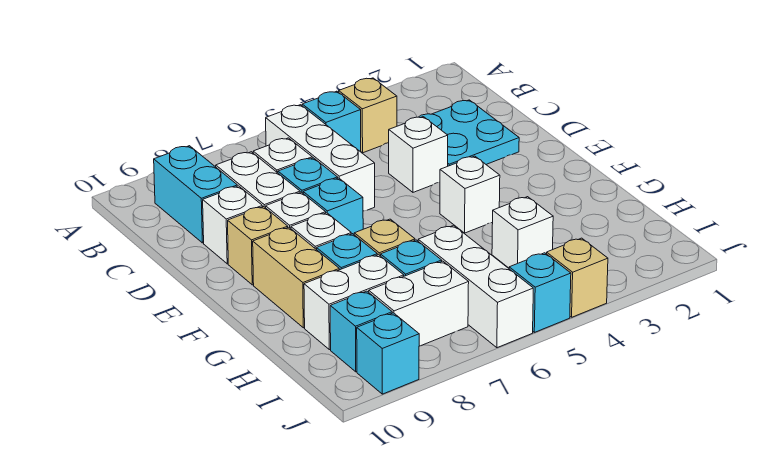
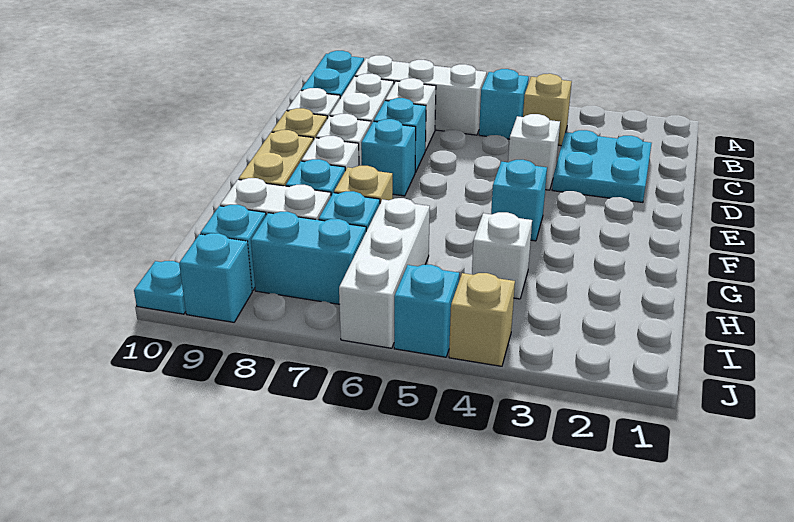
white brick B6:D6 level 1 -> white brick B6:B8 level 1
white brick F4 level 1 -> cyan brick F4 level 1
white brick I7:I8 level 1 -> cyan brick I7:I8 level 1
none -> cyan plate J10 level 1

